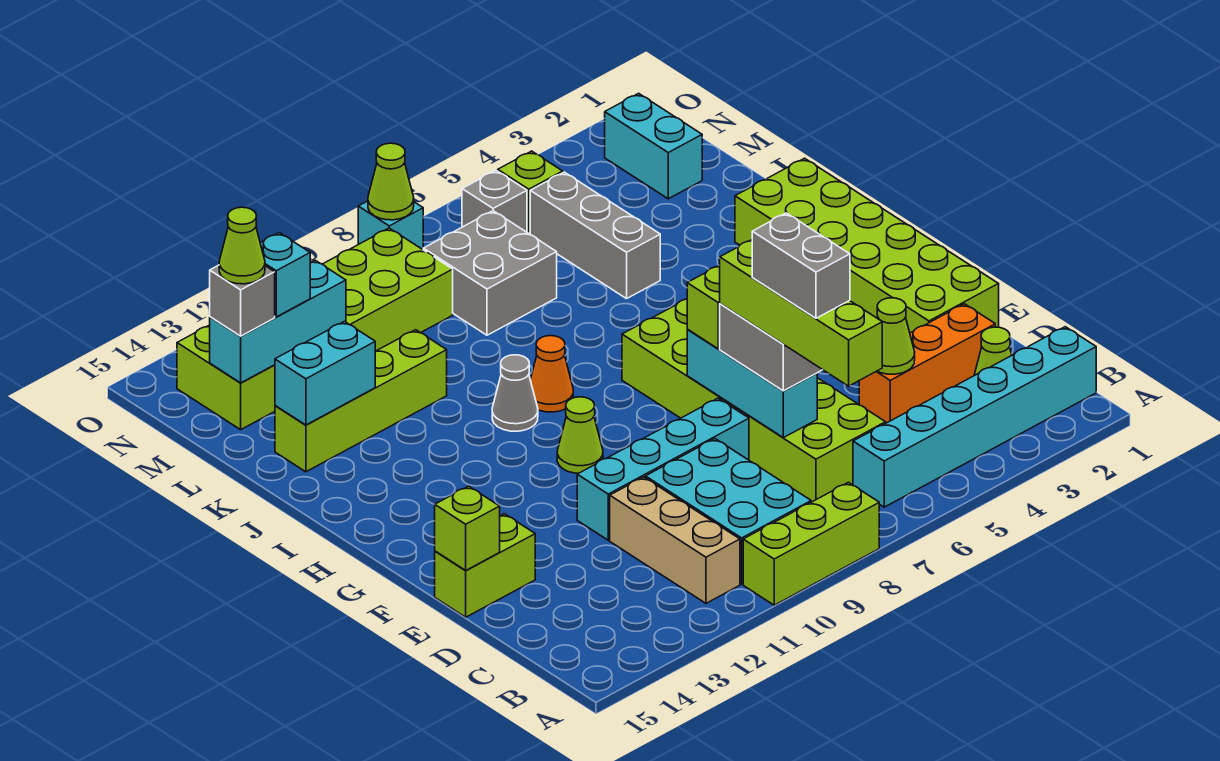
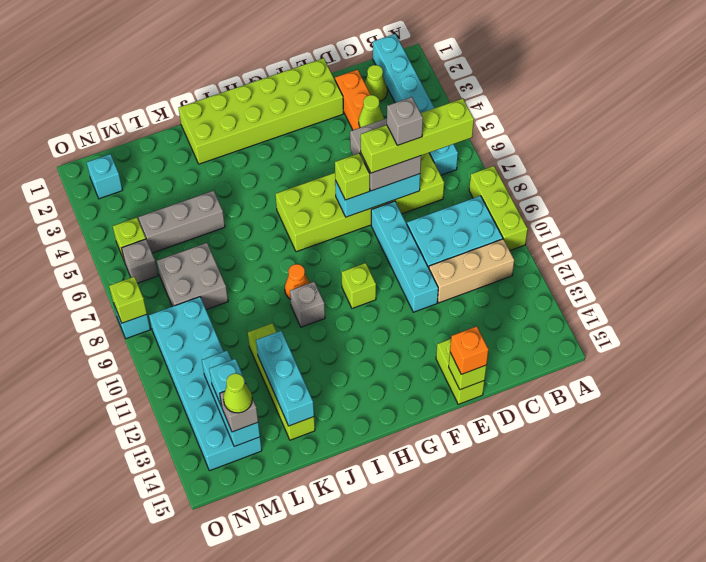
grey brick C7:D7 level 5 -> grey brick D7 level 5
none -> orange brick E15 level 3
lime cone G10 level 1 -> lime brick G10 level 1
grey cone I10 level 1 -> grey brick I10 level 1
cyan brick K13:K14 level 2 -> cyan brick K12:K14 level 2
cyan brick M2:N2 level 1 -> cyan brick N2 level 1
lime brick M9:N14 level 1 -> cyan brick M9:N14 level 1
lime cone O8 level 2 -> lime brick O8 level 2

